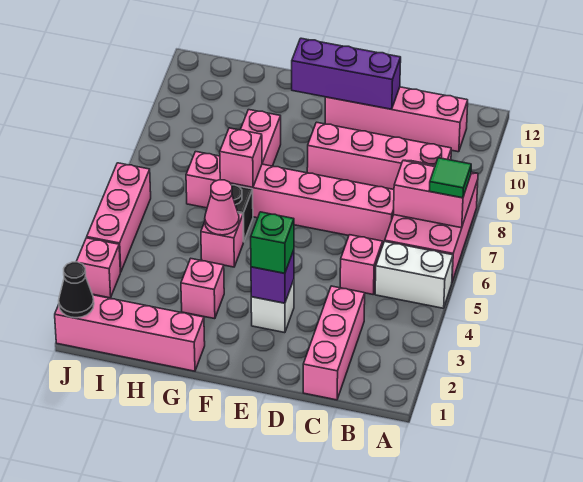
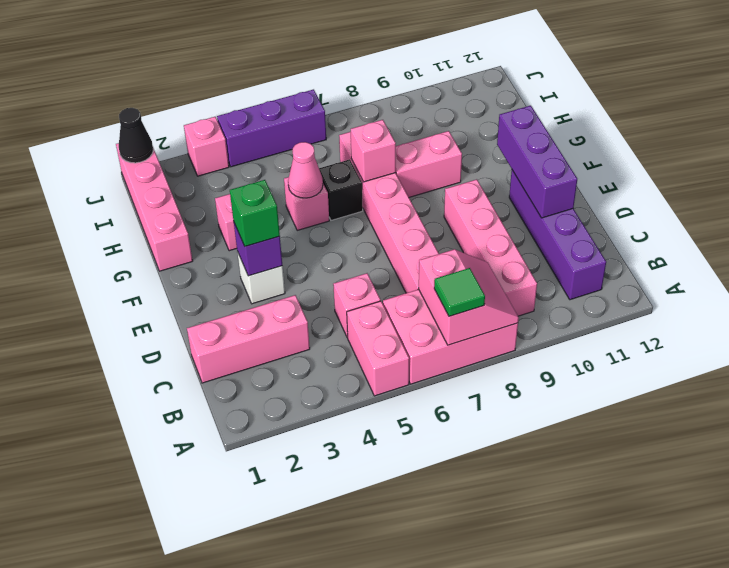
white brick A5:B5 level 1 -> pink brick A5:B5 level 1
pink brick B11:E11 level 1 -> purple brick B11:E11 level 1
pink brick J4:J6 level 1 -> purple brick J4:J6 level 1

